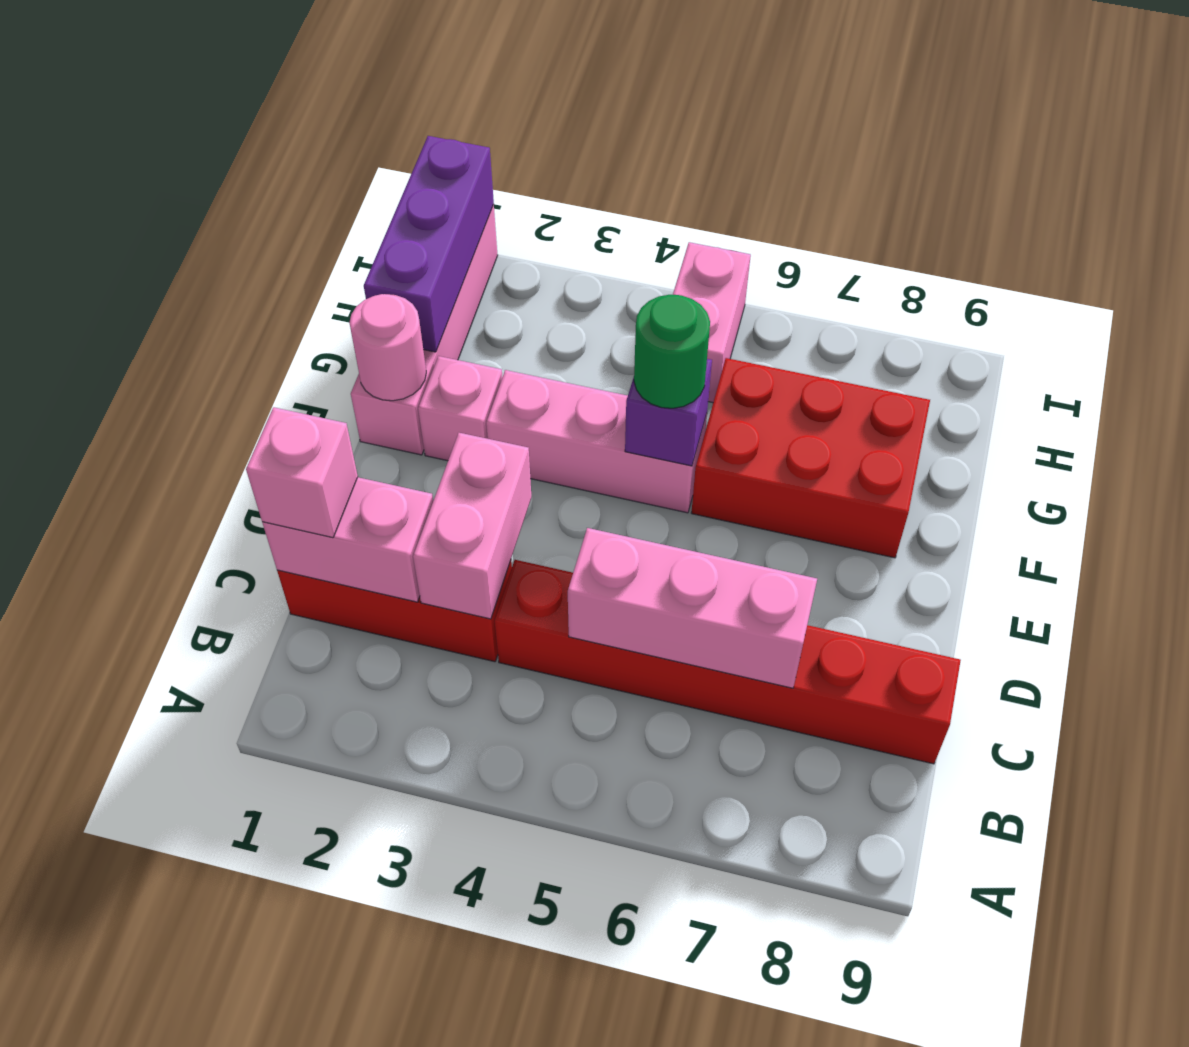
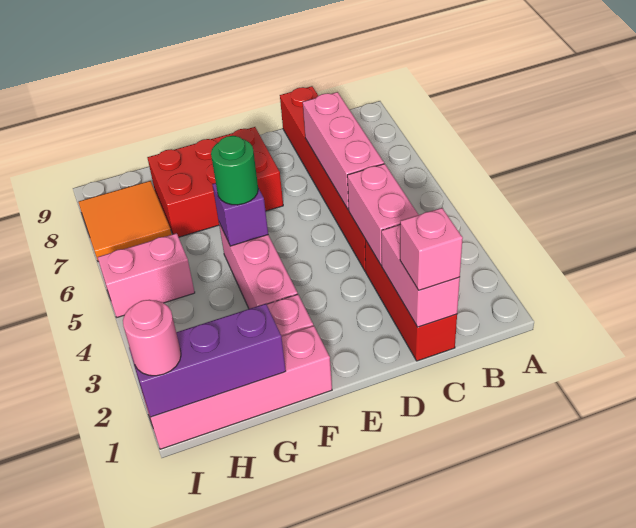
pink brick C3:D3 level 2 -> pink brick C3:C4 level 2
pink round brick F1 level 2 -> pink round brick I1 level 3
red brick F6:G8 level 1 -> red brick E7:G8 level 1
none -> orange tile H7:I8 level 1

